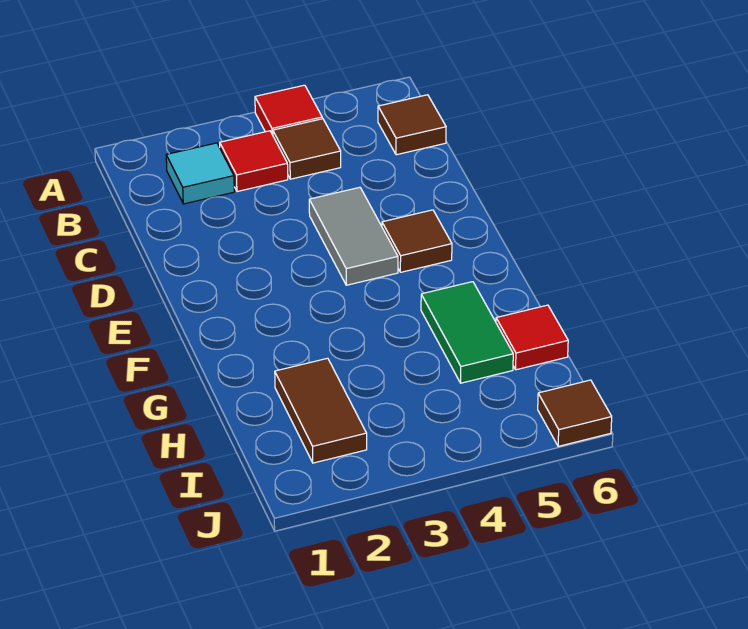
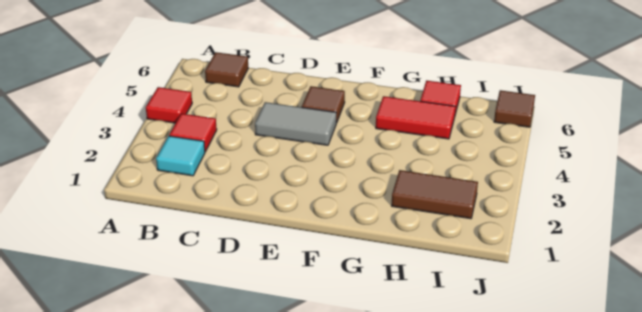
brown tile B4 level 1 -> none
green tile G5:H5 level 1 -> red tile G5:H5 level 1

